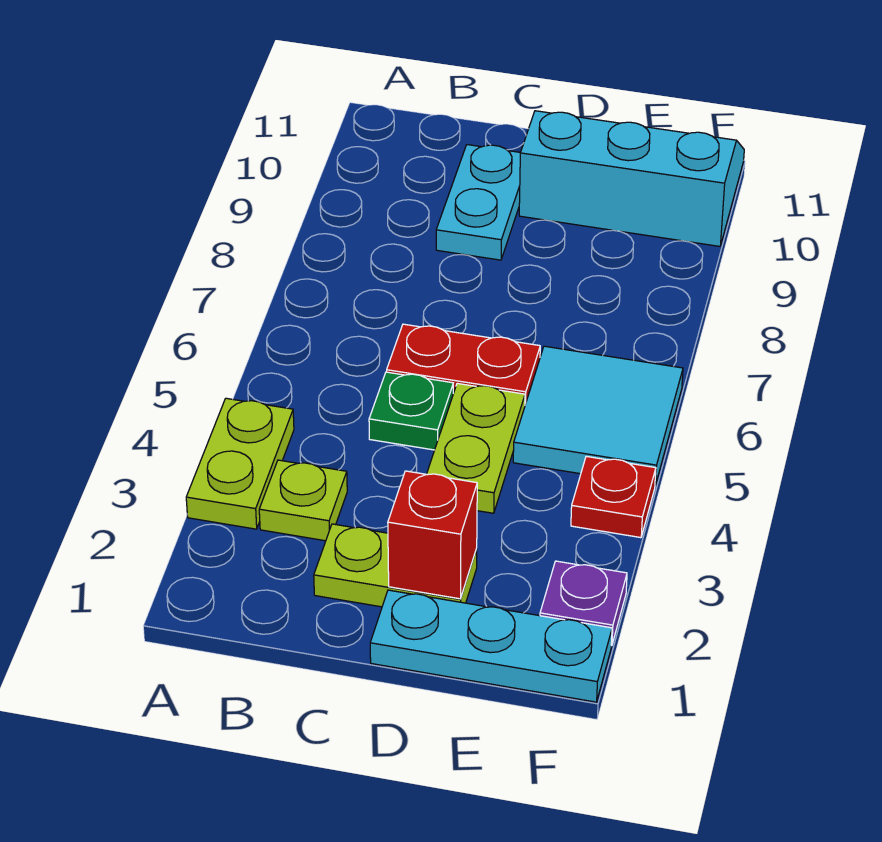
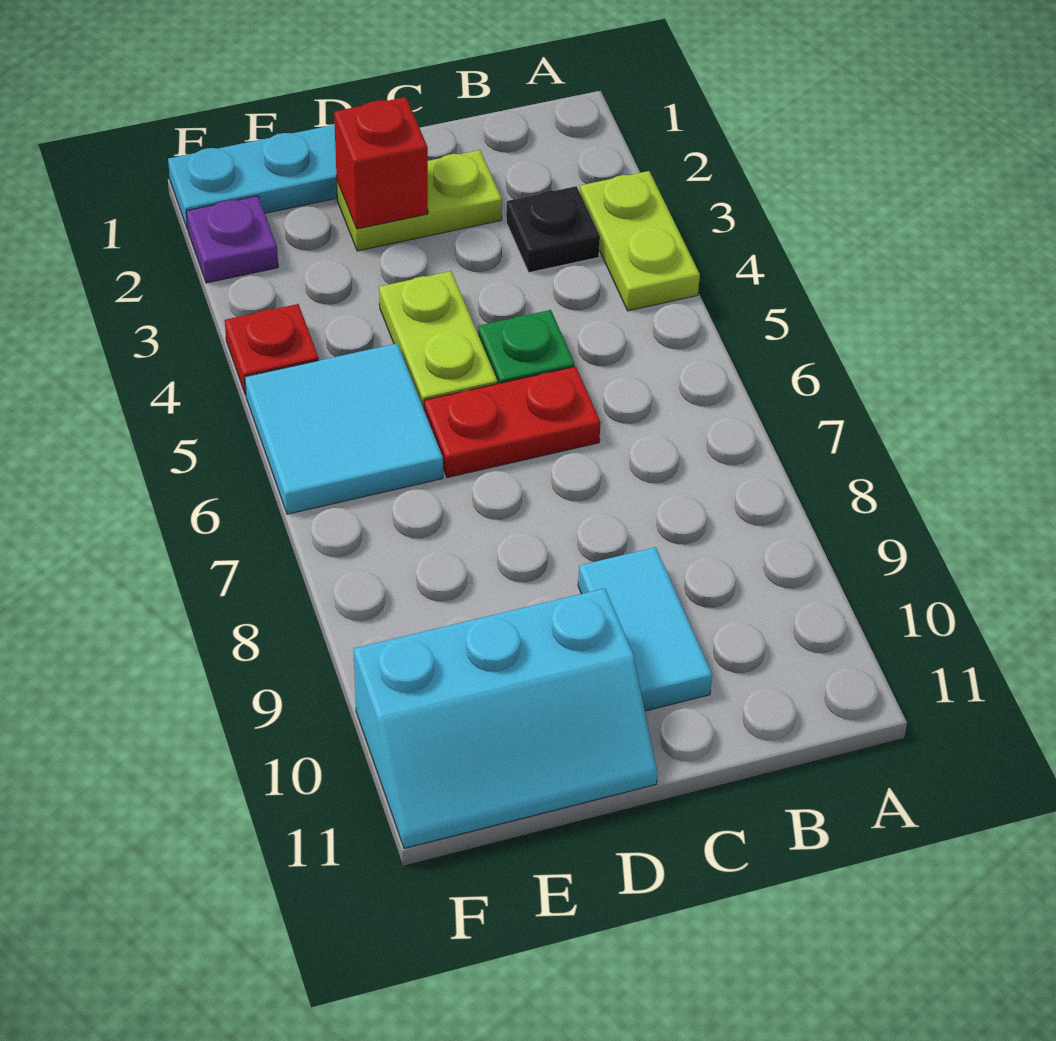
lime plate B3 level 1 -> black plate B3 level 1
cyan plate C9:C10 level 1 -> cyan tile C9:C10 level 1

